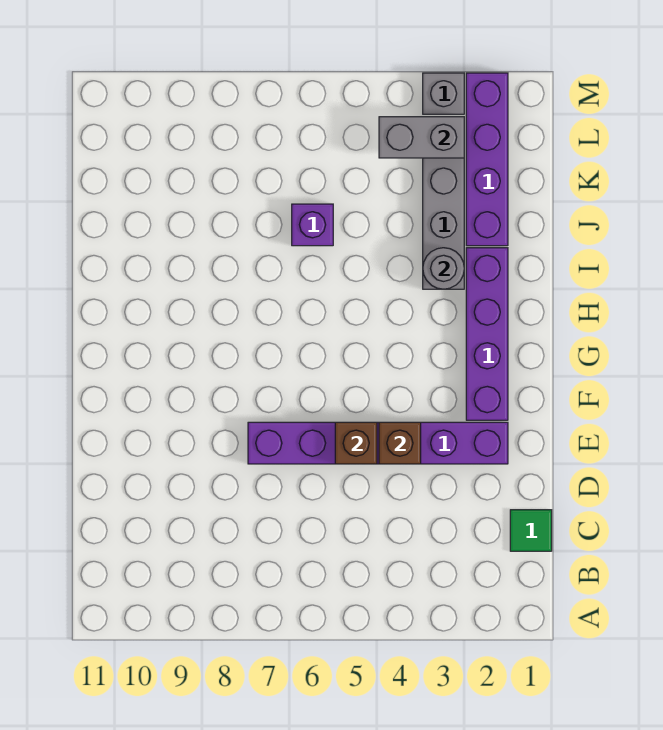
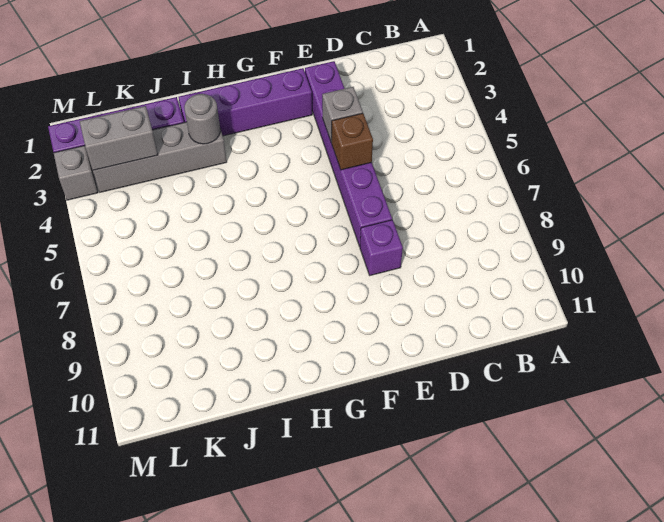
green tile C1 level 1 -> none
brown brick E4 level 2 -> grey brick E4 level 2
purple brick J6 level 1 -> purple brick E8 level 1
grey brick L3:L4 level 2 -> grey brick K3:L3 level 2

